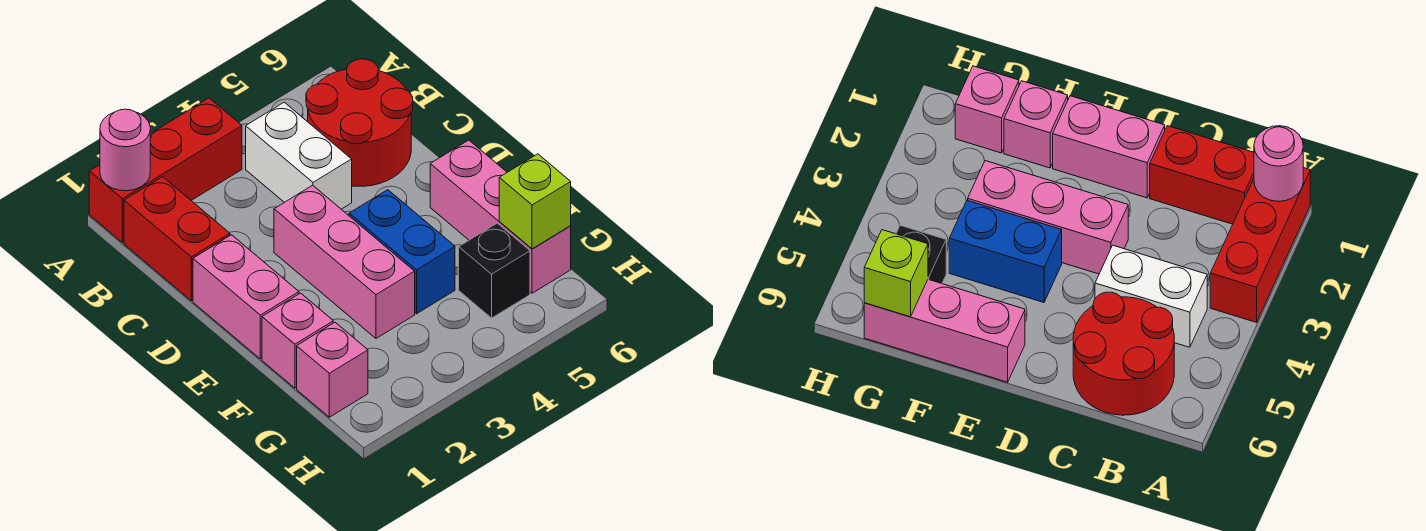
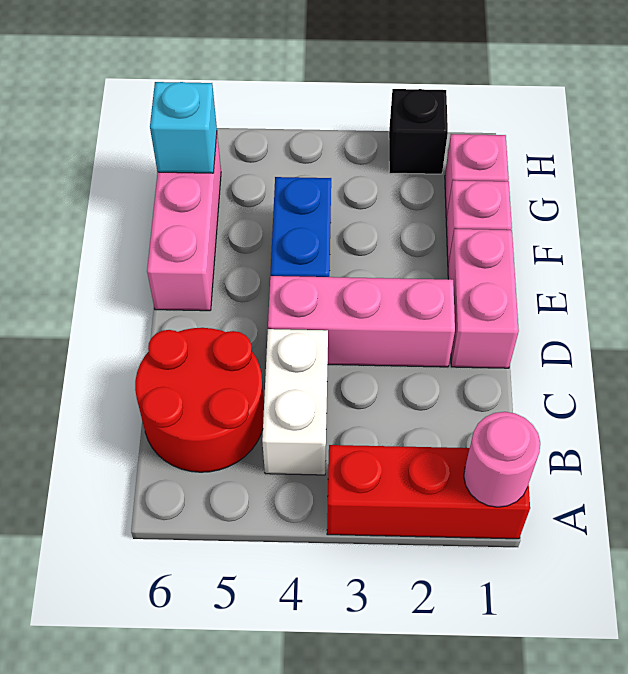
red brick B1:C1 level 1 -> none
pink brick D3:F3 level 1 -> pink brick D2:D4 level 1
black brick G5 level 1 -> black brick H2 level 1
lime brick G6 level 2 -> cyan brick G6 level 2

